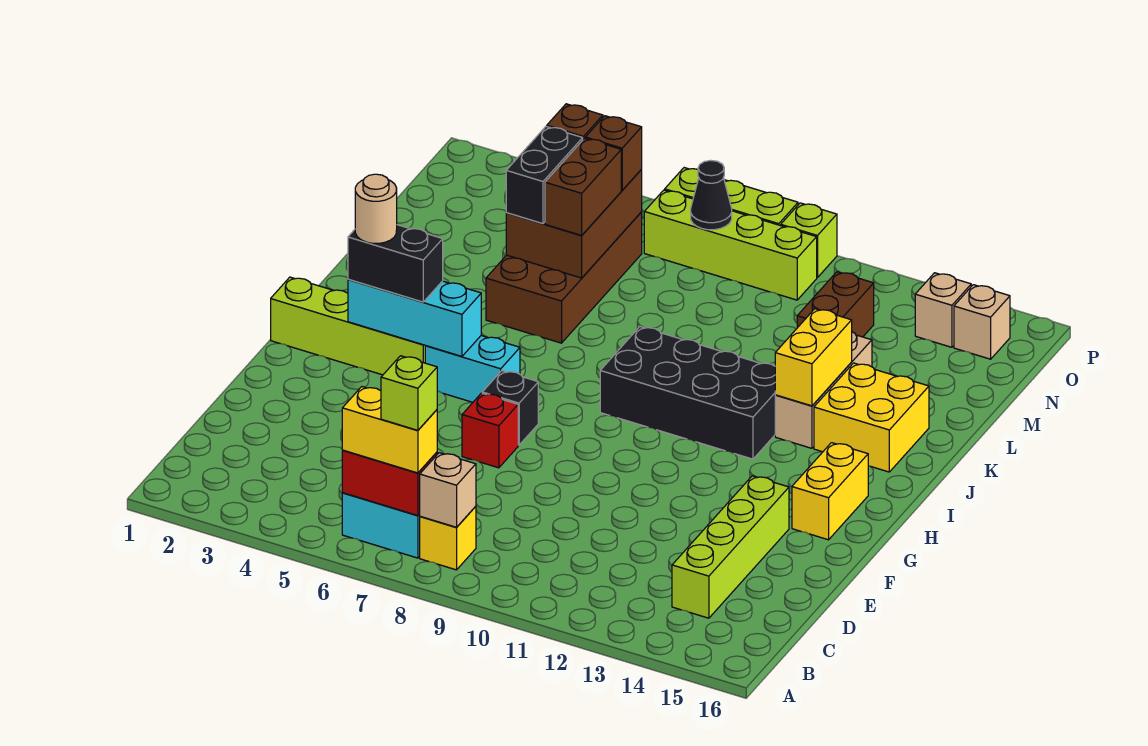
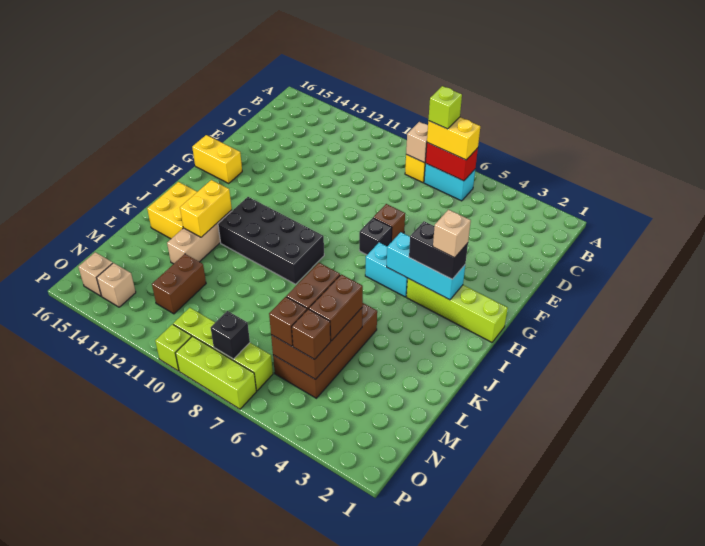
lime brick C14:F14 level 1 -> none
red brick F7 level 1 -> brown brick F7 level 1
yellow brick G15:H15 level 1 -> yellow brick G15:G16 level 1
tan round brick H3 level 4 -> tan brick H3 level 4
black brick L5:M5 level 3 -> brown brick L5:M5 level 3
black cone O8 level 2 -> black brick O8 level 2

